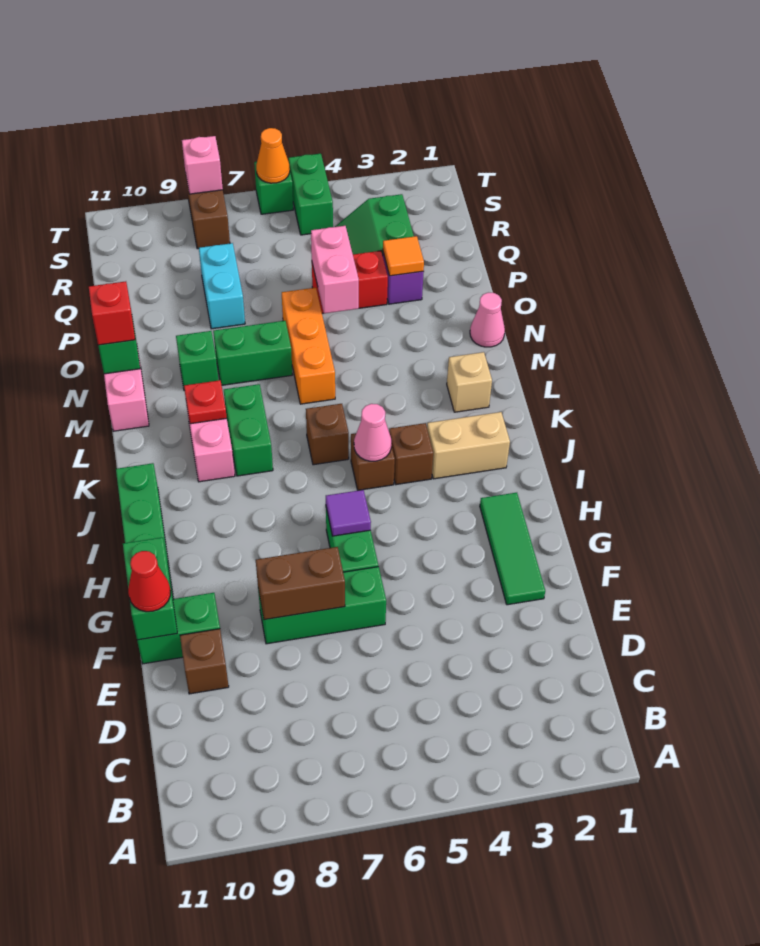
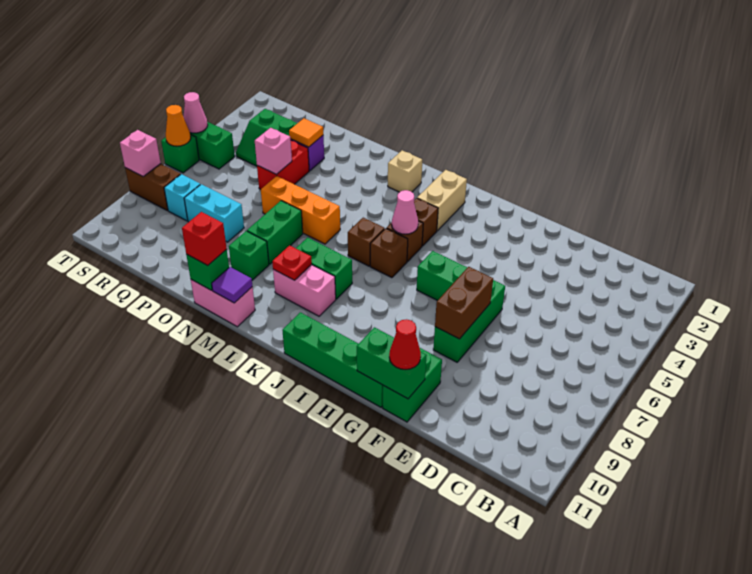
brown brick E10 level 1 -> brown brick J6 level 1
green tile F2:H2 level 1 -> none
purple tile H6 level 2 -> purple tile M11 level 2
pink cone N1 level 1 -> pink cone T5 level 2
pink brick O5:P5 level 2 -> pink brick P5 level 2
none -> cyan brick R8 level 1

